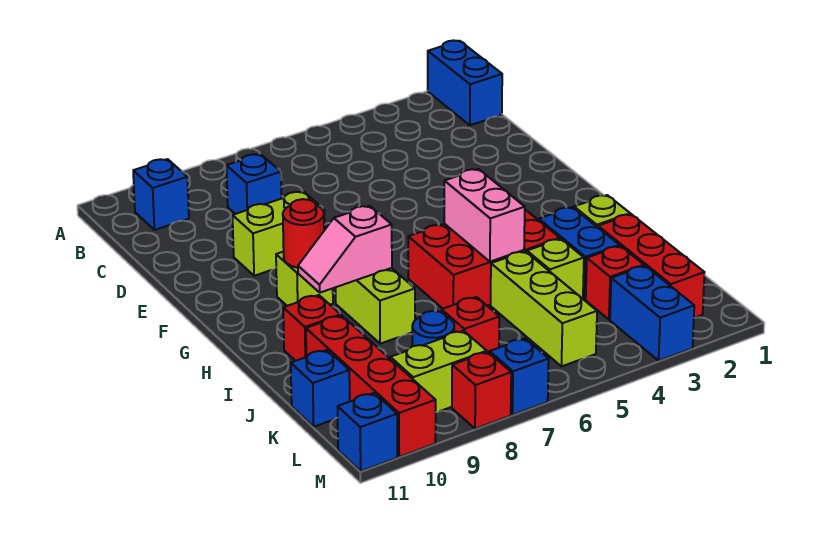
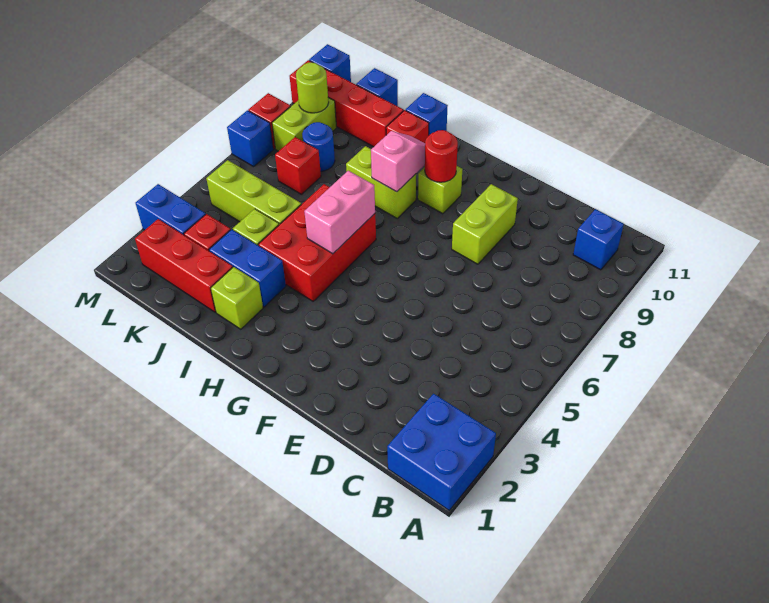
blue brick A1:B1 level 1 -> blue brick A1:B2 level 1
blue brick C8 level 1 -> blue brick I11 level 1
pink brick H5:I5 level 2 -> pink brick H5:H6 level 2
none -> lime round brick L9 level 2

